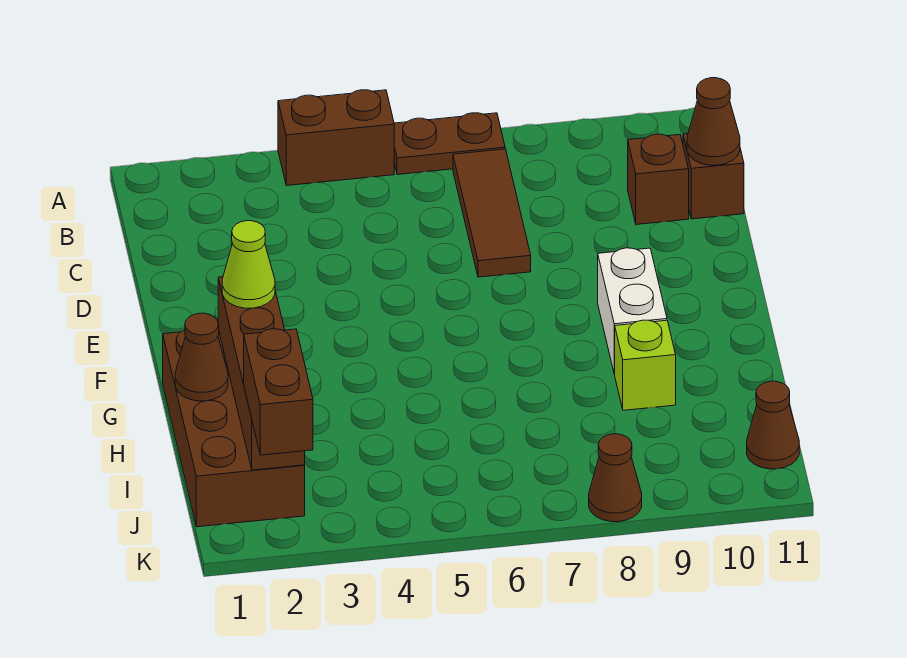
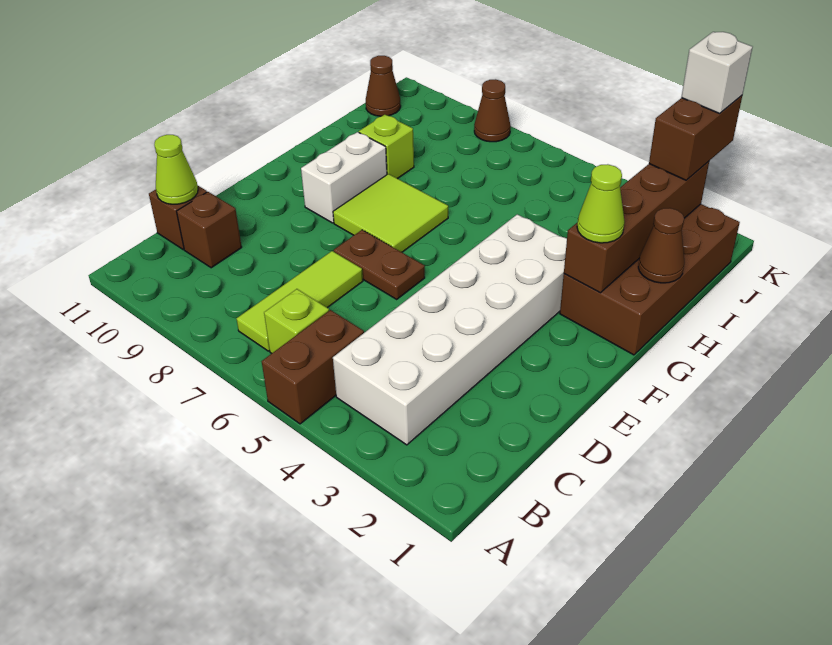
brown brick A4:A5 level 1 -> brown brick A5:B5 level 1
brown plate A6:A7 level 1 -> brown plate E6:E7 level 1
none -> white brick B3:G4 level 1
none -> lime brick B6 level 1
brown tile B7:D7 level 1 -> lime tile B7:D7 level 1
brown cone C11 level 2 -> lime cone C11 level 2
none -> lime tile F7:G8 level 1
none -> white brick K2 level 4

